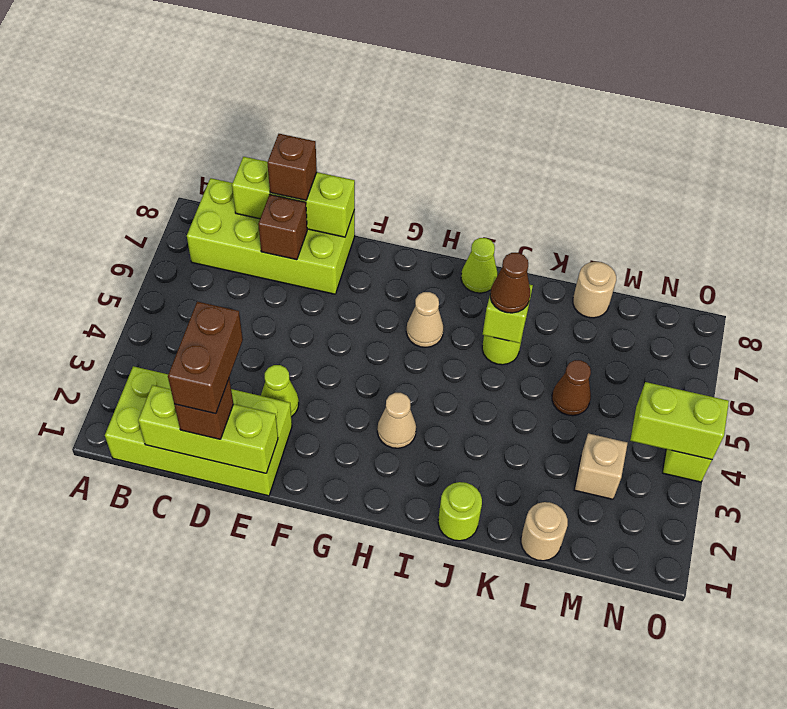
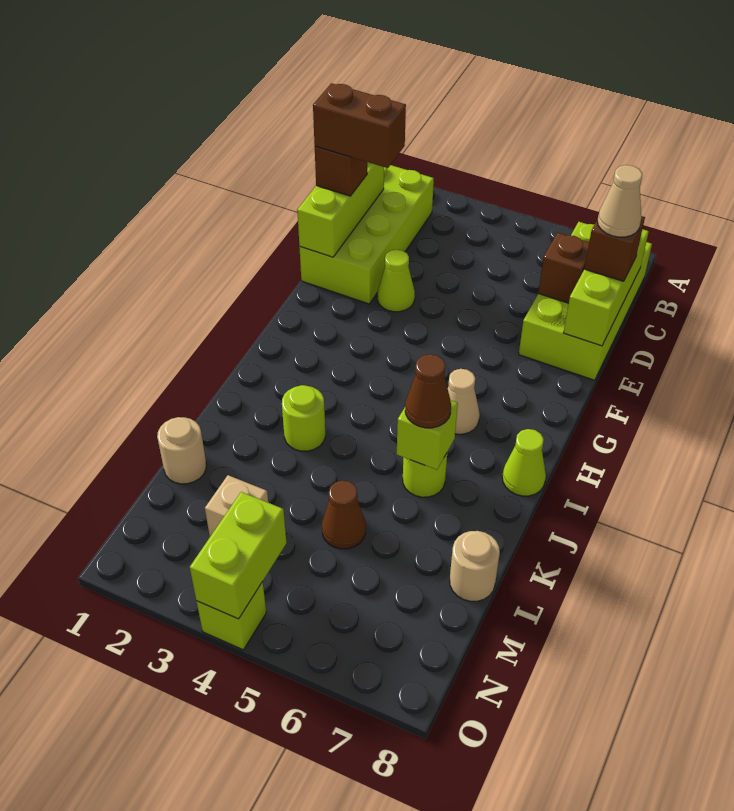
tan cone H3 level 1 -> tan cone D8 level 4
lime round brick J1 level 1 -> lime round brick J3 level 1

